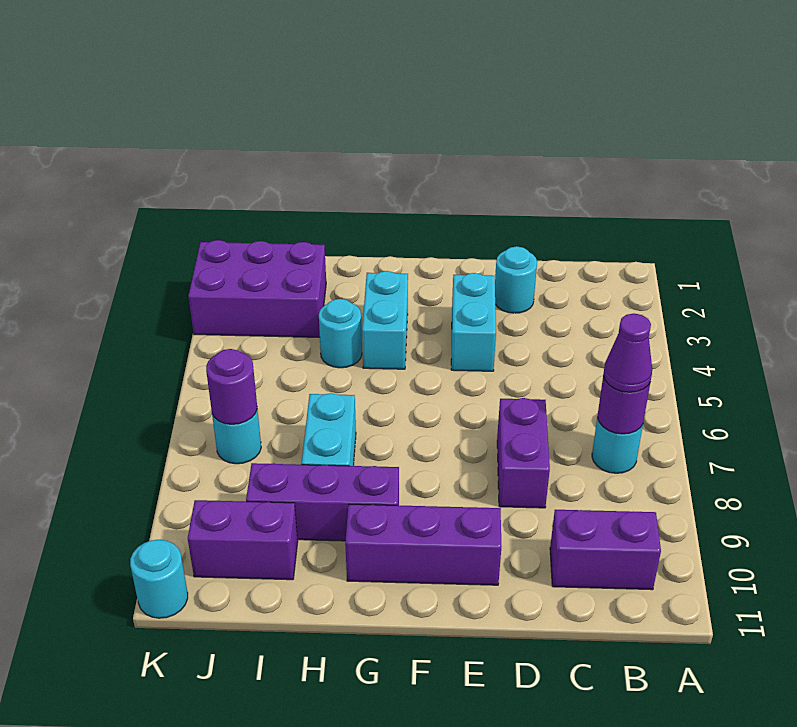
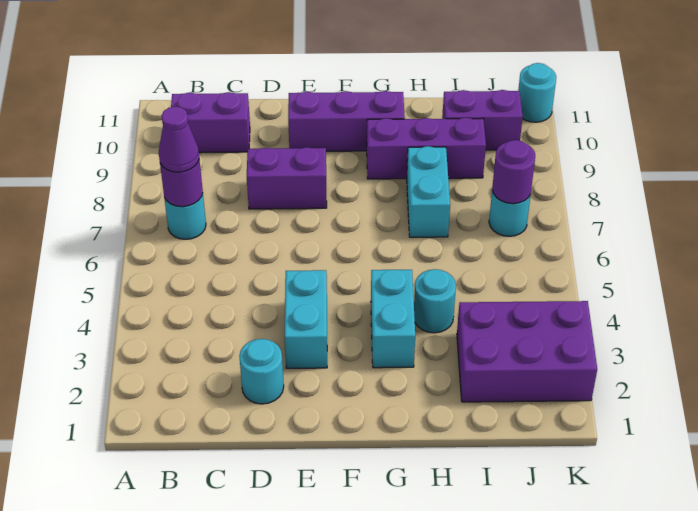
purple brick D7:D8 level 1 -> purple brick D8:E8 level 1

